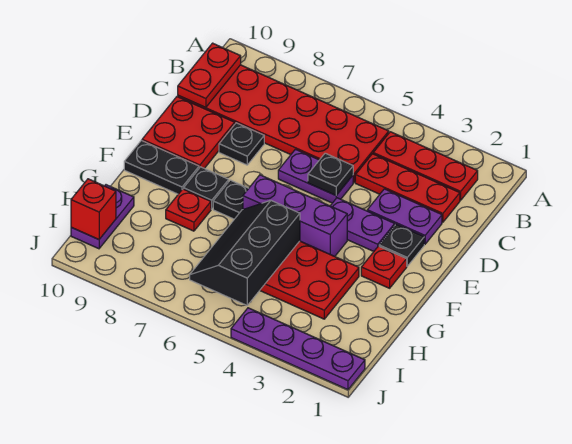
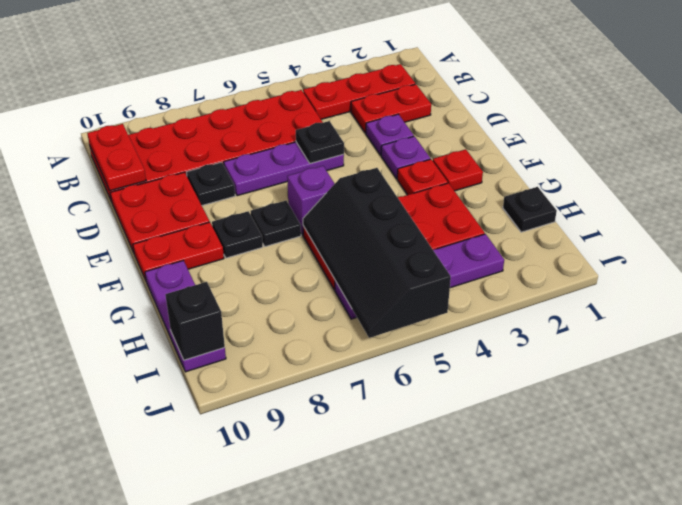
red plate C2:C4 level 1 -> red plate C2:C3 level 1
purple plate D2:D3 level 1 -> purple plate D3 level 1
purple plate D5:D6 level 1 -> purple plate D5:D7 level 1
black plate E2 level 1 -> black plate H1 level 1
purple plate E3:E4 level 1 -> purple plate E3 level 1
purple brick F4:F6 level 1 -> purple brick F6 level 1
black plate F9:F10 level 1 -> red plate F9:F10 level 1
black slope G5:I6 level 2 top 5 -> black slope G5:J6 level 2 top 5
red plate G8 level 1 -> red plate F3 level 1
purple plate H10:I10 level 1 -> purple plate G10:I10 level 1
red brick I10 level 2 -> black brick I10 level 2
purple plate J1:J4 level 1 -> purple plate I3:I6 level 1

